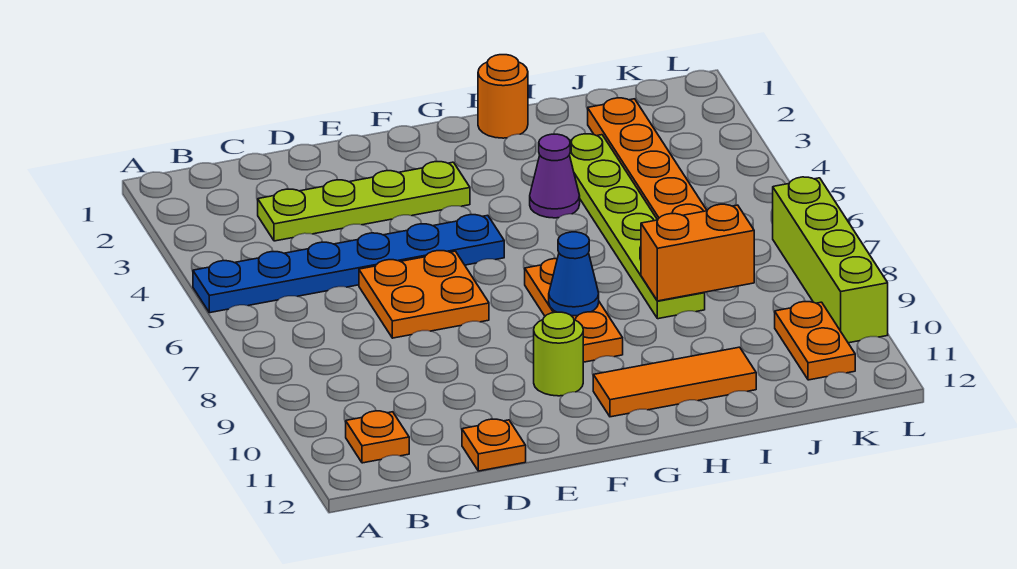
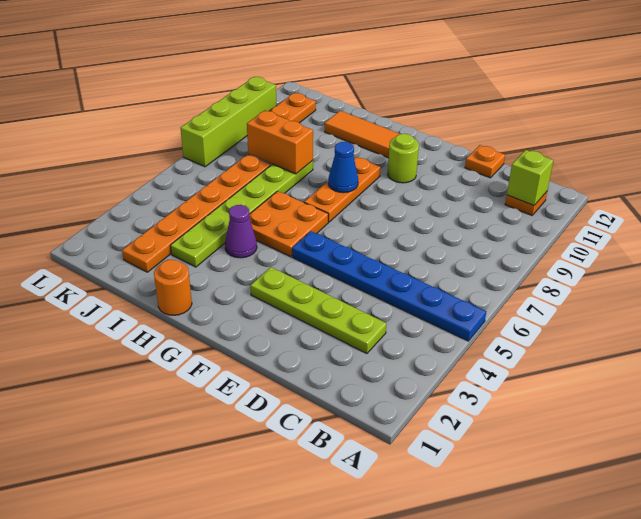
none -> lime brick B11 level 2
orange plate D6:E7 level 1 -> orange plate G5:H6 level 1

